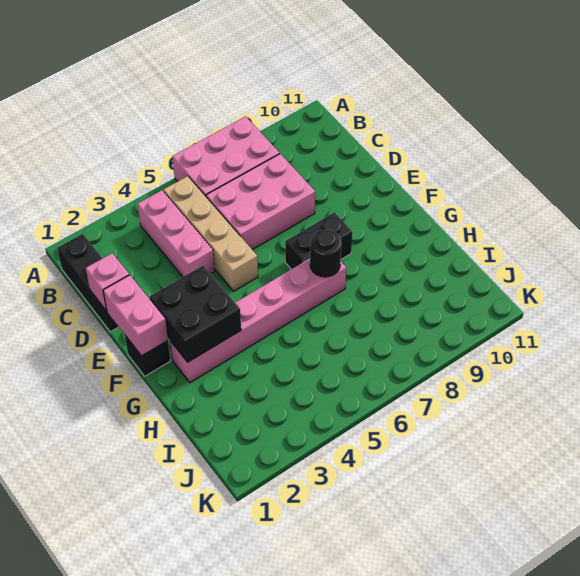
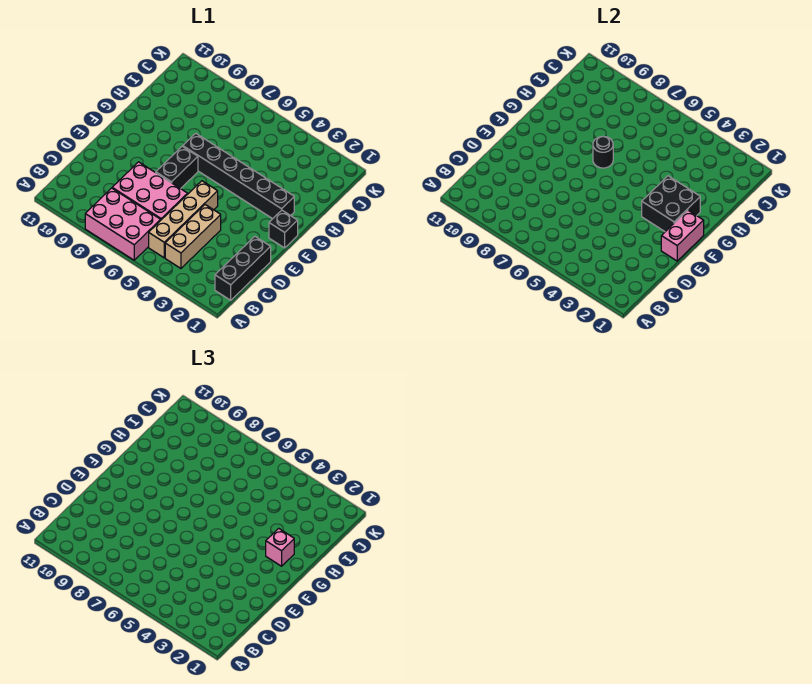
pink brick B4:D4 level 1 -> tan brick B4:D4 level 1
pink brick D1 level 2 -> pink brick G2 level 3
black brick F7:F8 level 1 -> black brick E7:F7 level 1
pink brick G2:G7 level 1 -> black brick G2:G7 level 1

